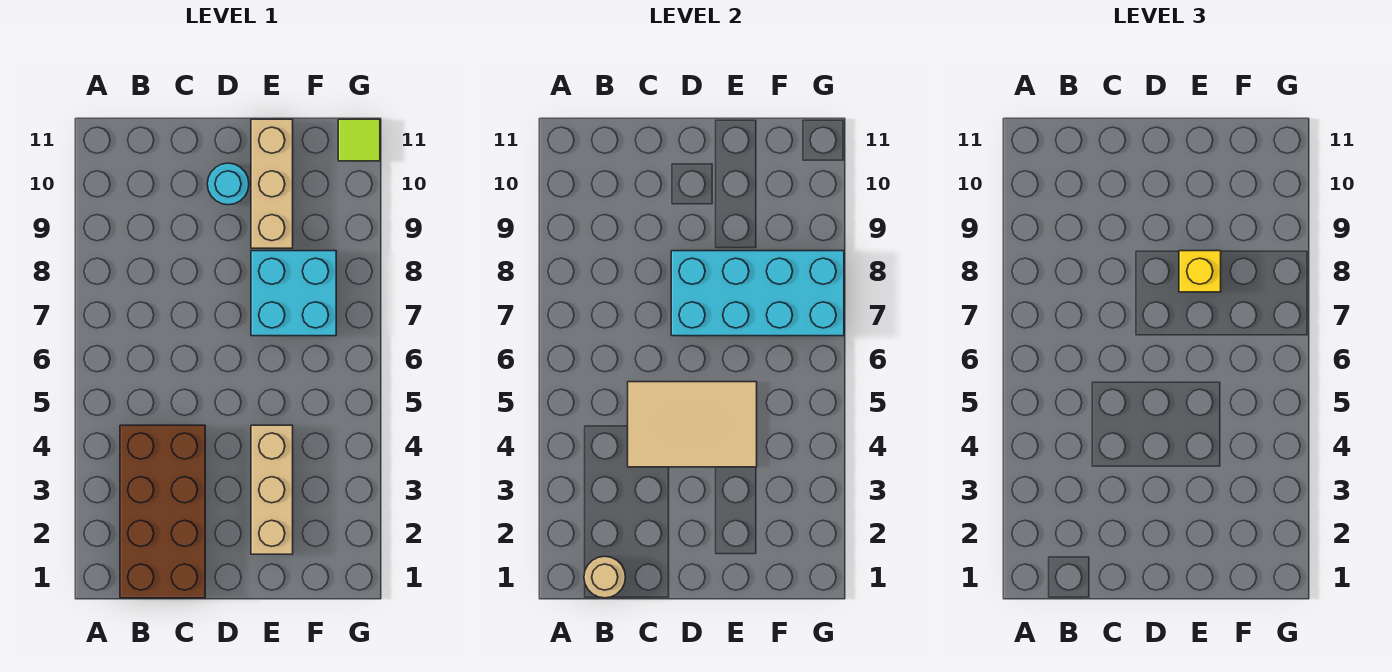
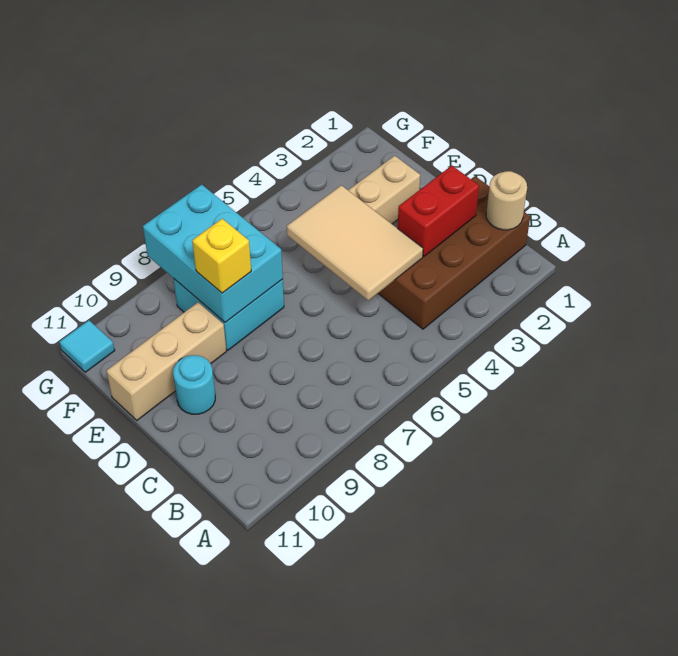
none -> red brick C2:C3 level 2
cyan brick D7:G8 level 2 -> cyan brick E7:G8 level 2
lime tile G11 level 1 -> cyan tile G11 level 1

